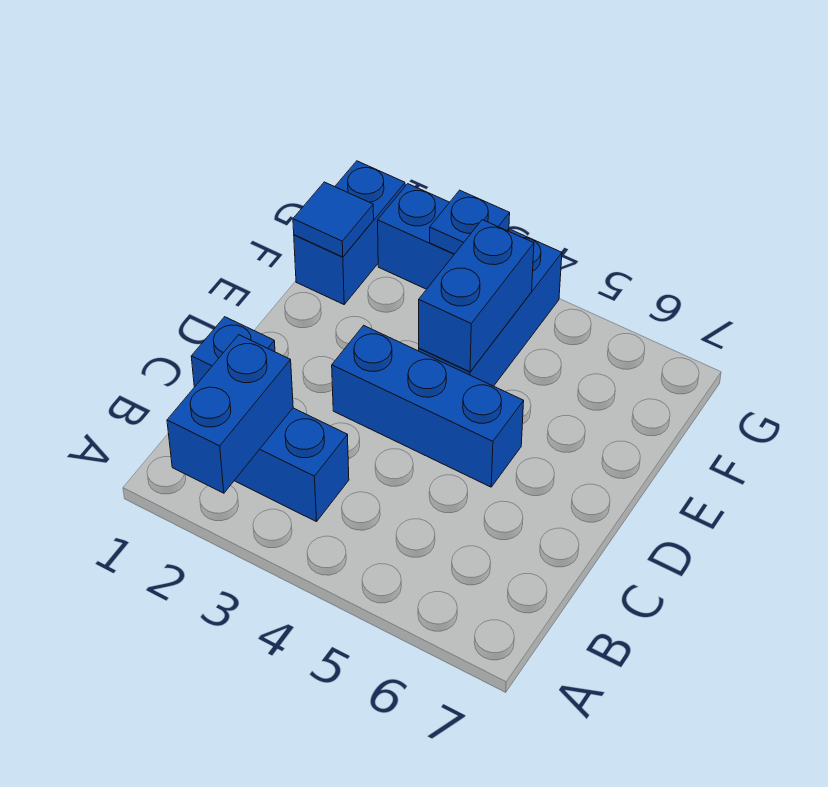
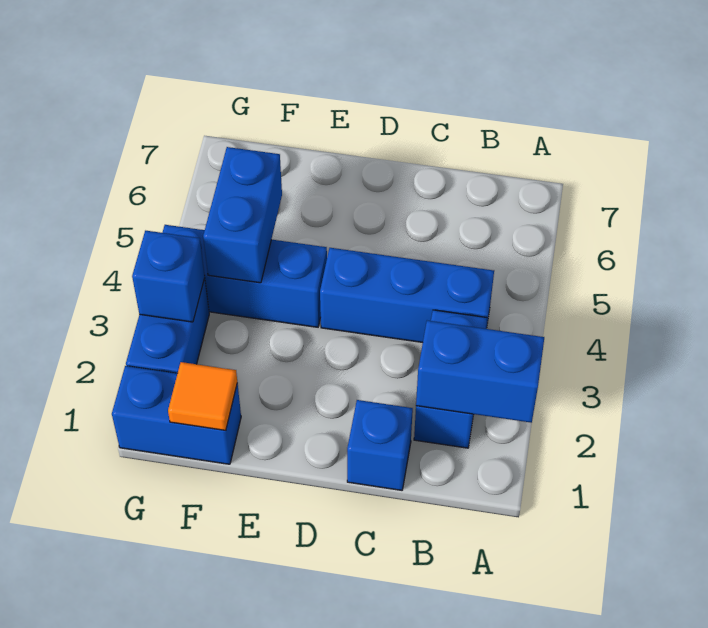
blue brick D3:D5 level 1 -> blue brick B4:D4 level 1
blue brick E4:F4 level 2 -> blue brick F4:F5 level 2
blue tile F1 level 2 -> orange tile F1 level 2
blue plate G3 level 2 -> blue brick G3 level 2

